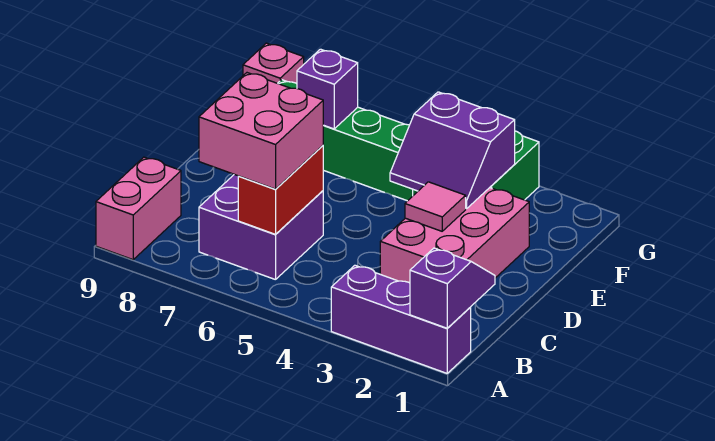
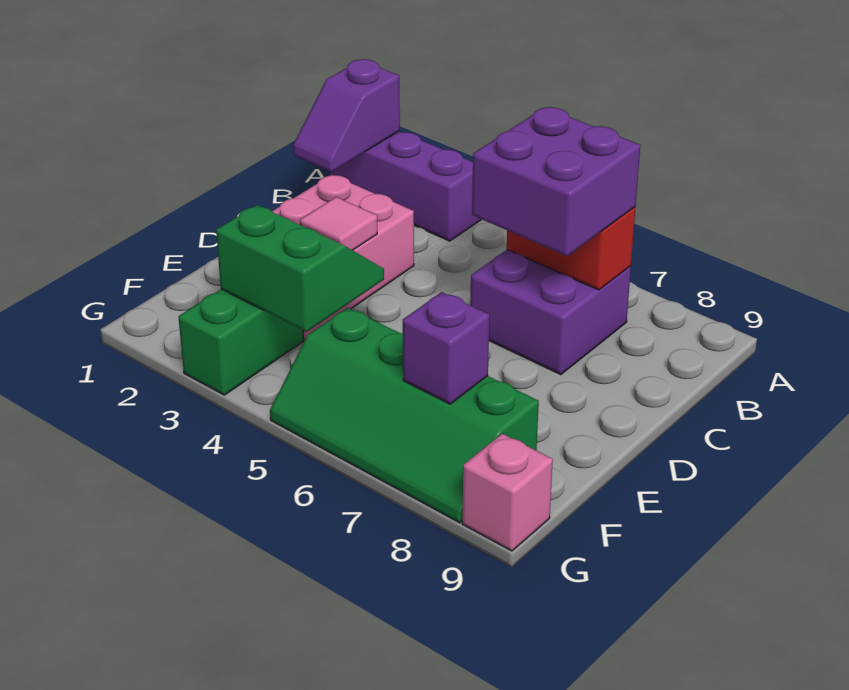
pink brick A9:B9 level 1 -> none
red brick B6:C6 level 2 -> red brick B6:B7 level 2
pink brick B6:C7 level 3 -> purple brick B6:C7 level 3
purple slope E3:F4 level 2 top F -> green slope E3:F4 level 2 top F

